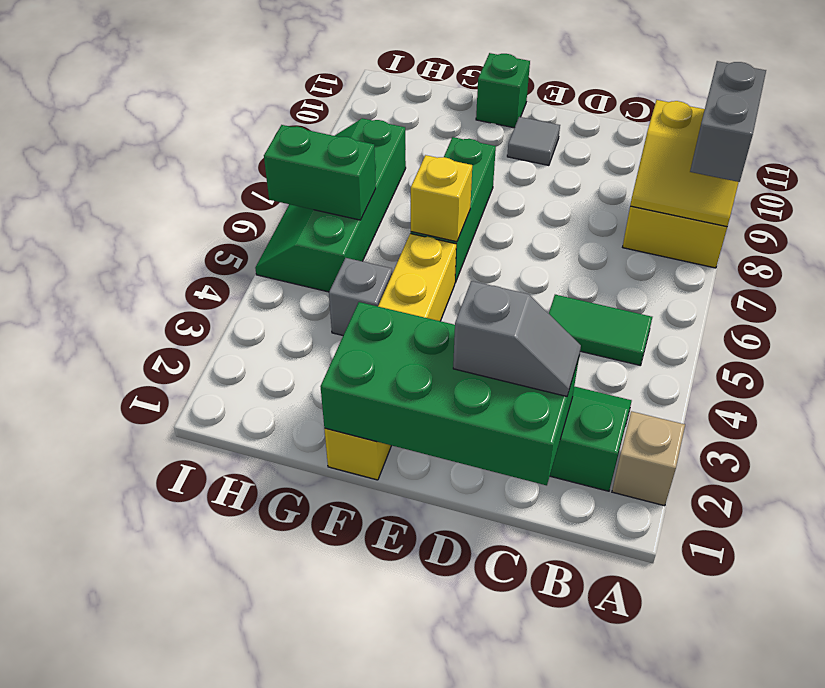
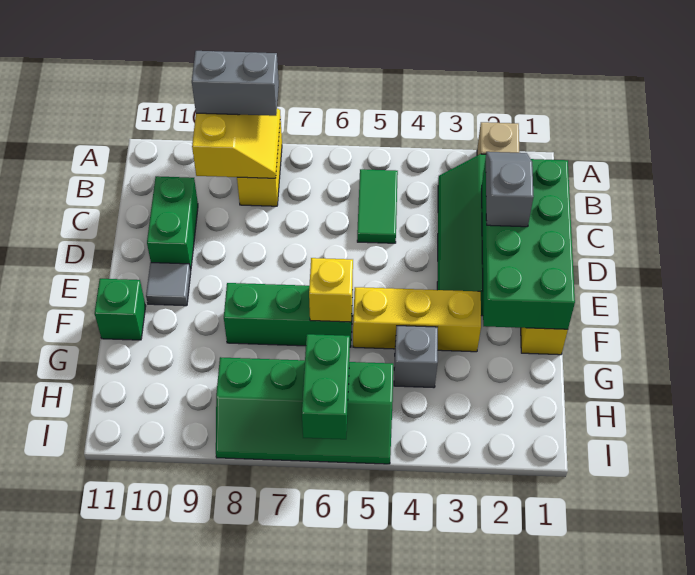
none -> green brick C10:D10 level 1

